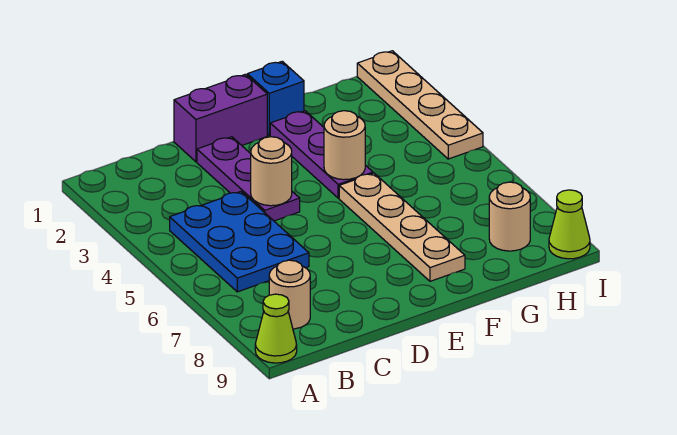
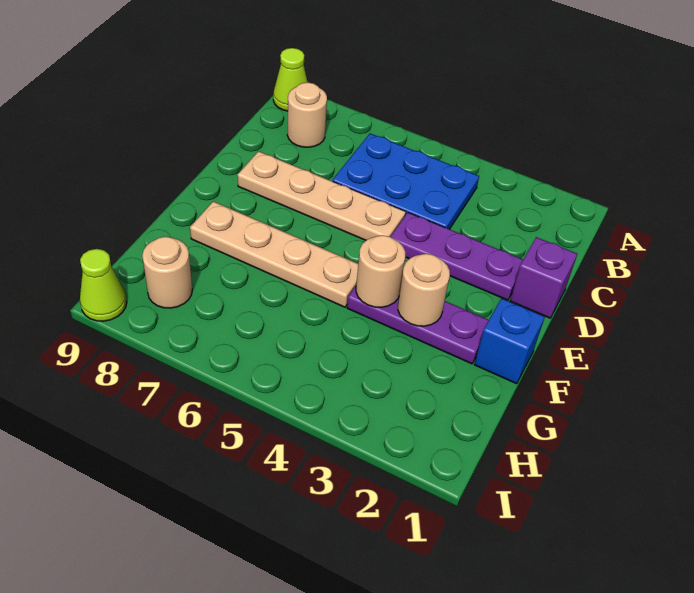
purple brick D1:E1 level 1 -> purple brick D1 level 1
tan round brick D4 level 2 -> tan round brick F3 level 2
tan plate I1:I4 level 1 -> tan plate D5:D8 level 1

